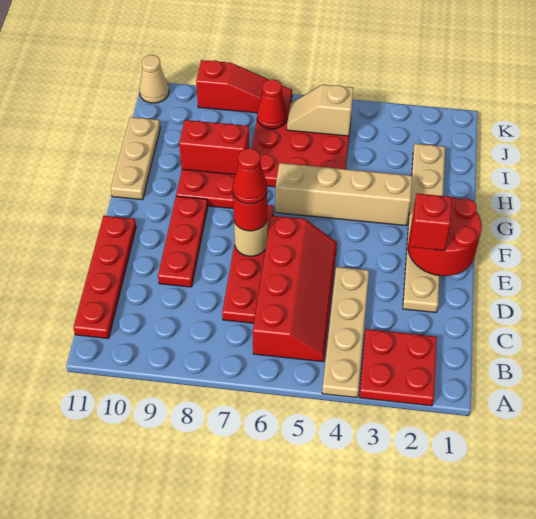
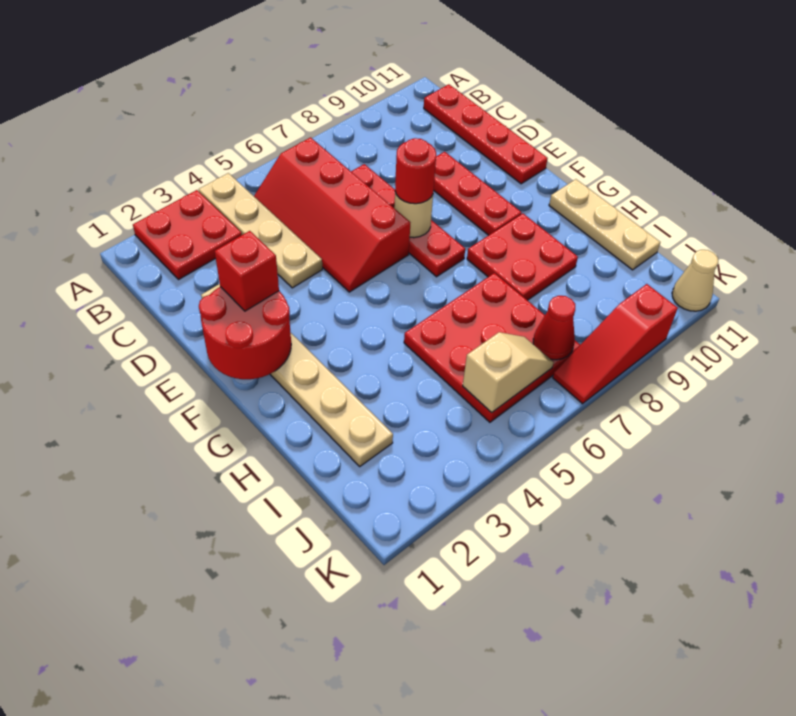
red cone E7 level 4 -> none
tan brick G3:G6 level 1 -> none
red brick H8:H9 level 2 -> none

